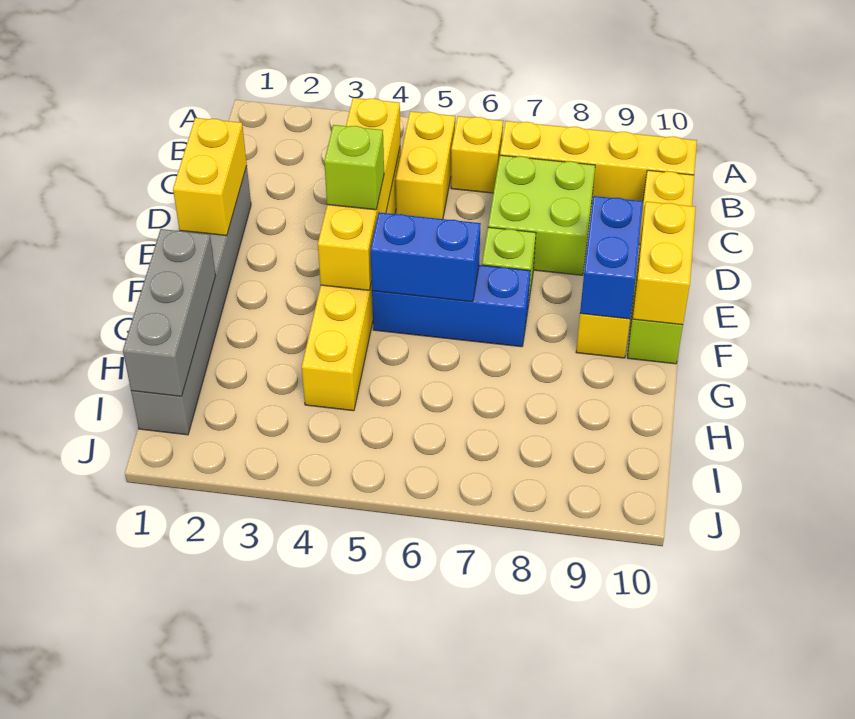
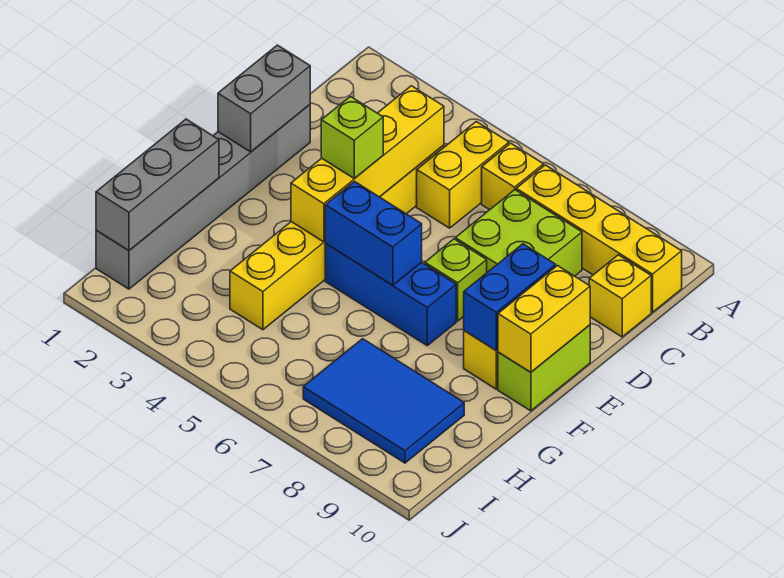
yellow brick D1:E1 level 2 -> grey brick D1:E1 level 2
none -> blue tile H7:I9 level 1

